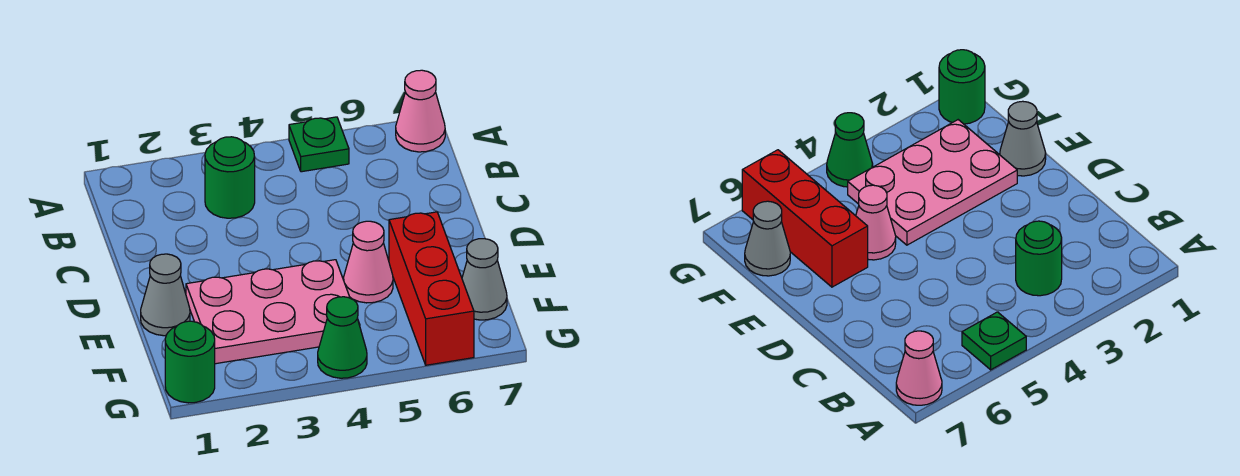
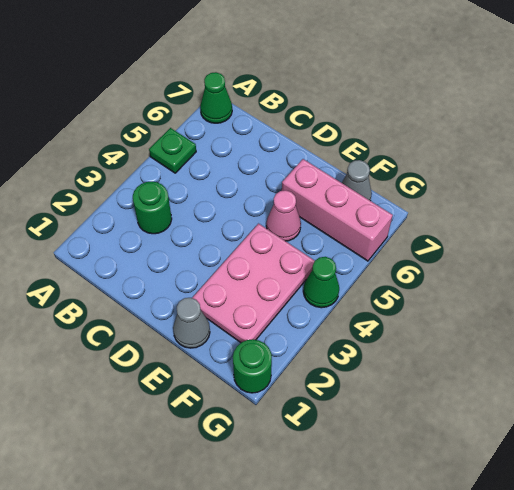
pink cone A7 level 1 -> green cone A7 level 1
red brick E6:G6 level 1 -> pink brick E6:G6 level 1

